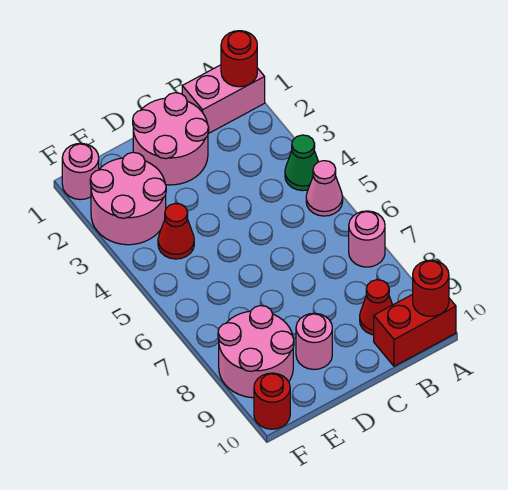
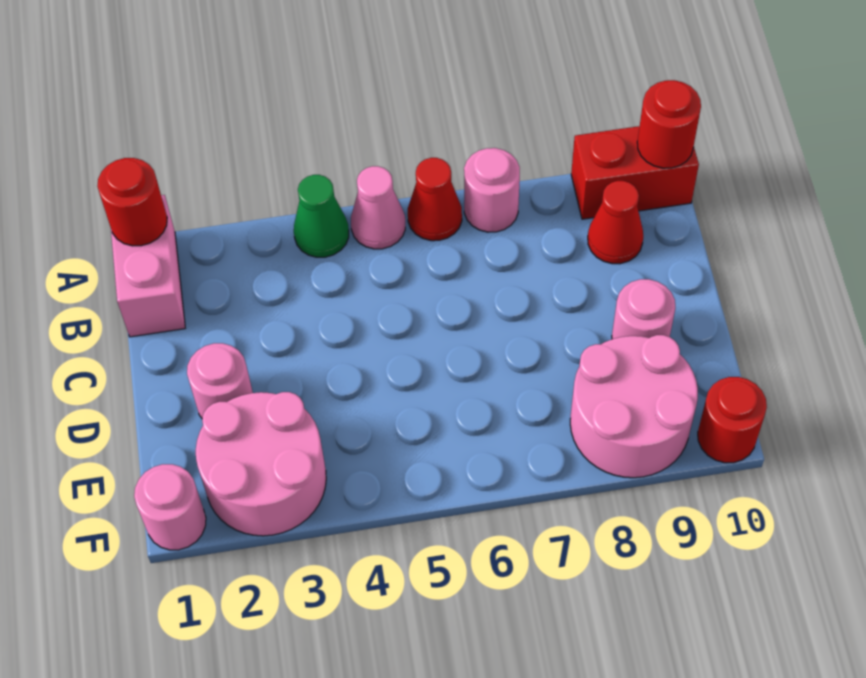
red brick A10:B10 level 1 -> red brick A9:A10 level 1
pink round brick C1:D2 level 1 -> pink round brick D2 level 1
red cone E4 level 1 -> red cone A6 level 1

